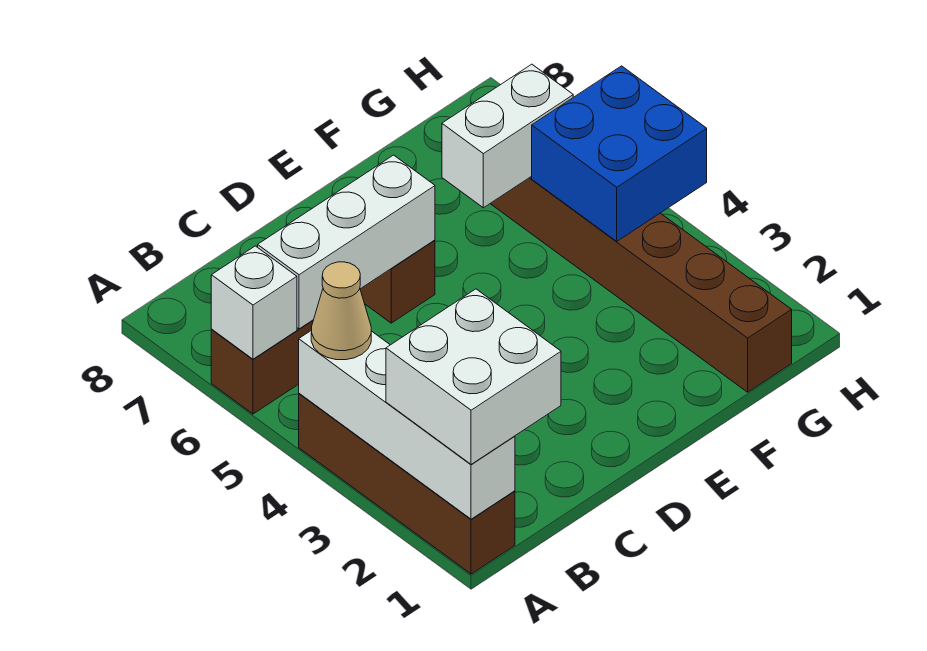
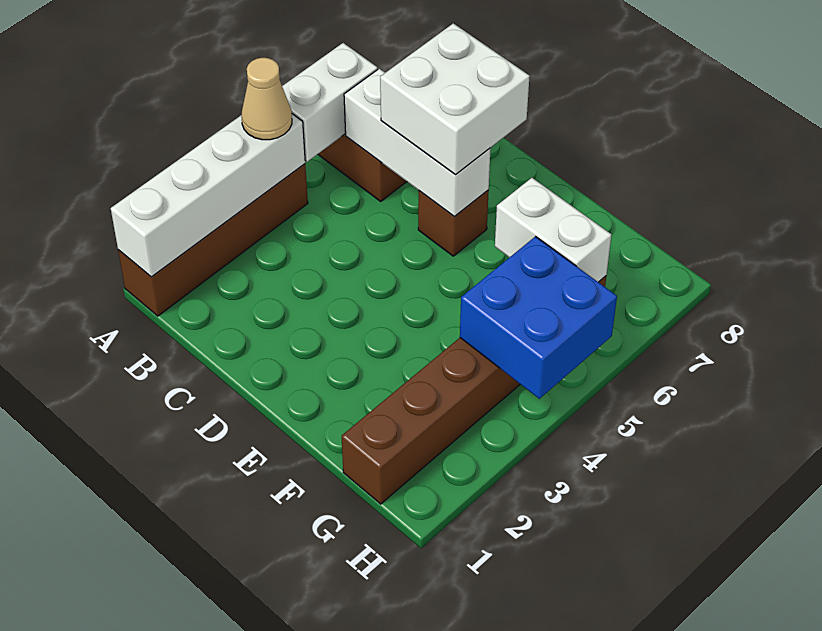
white brick A1:B2 level 3 -> white brick C6:D7 level 3
white brick A6 level 2 -> white brick A5:A6 level 2

